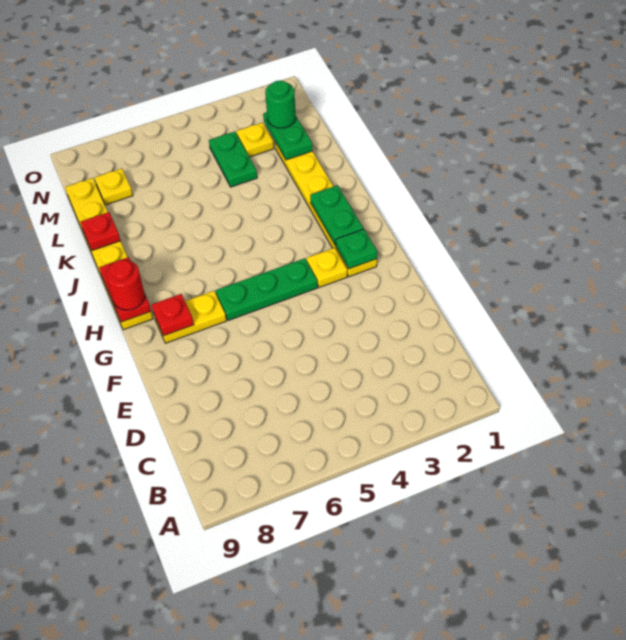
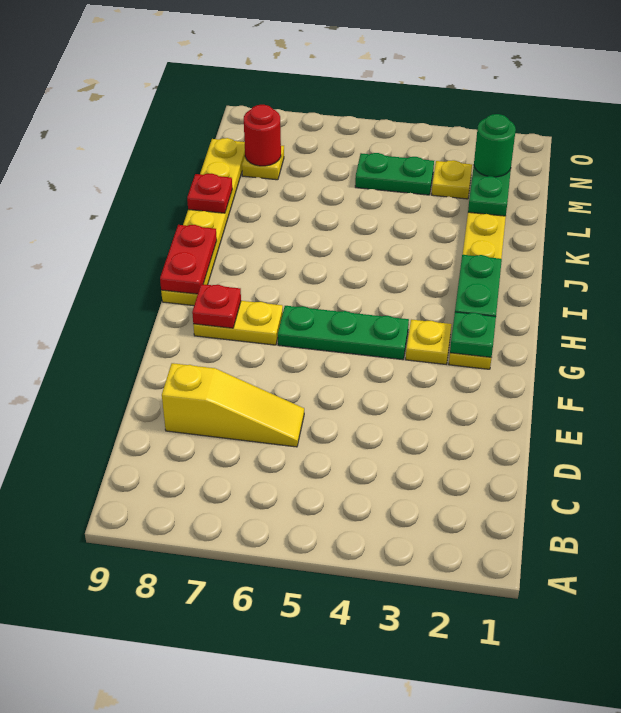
none -> yellow slope D6:D8 level 1 top 8
red round brick H9 level 3 -> red round brick M8 level 2
green plate L4:M4 level 1 -> green plate M4:M5 level 1

